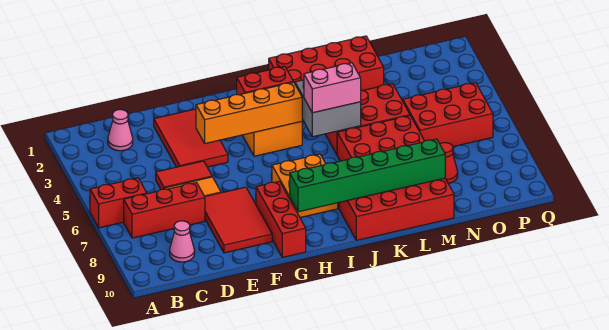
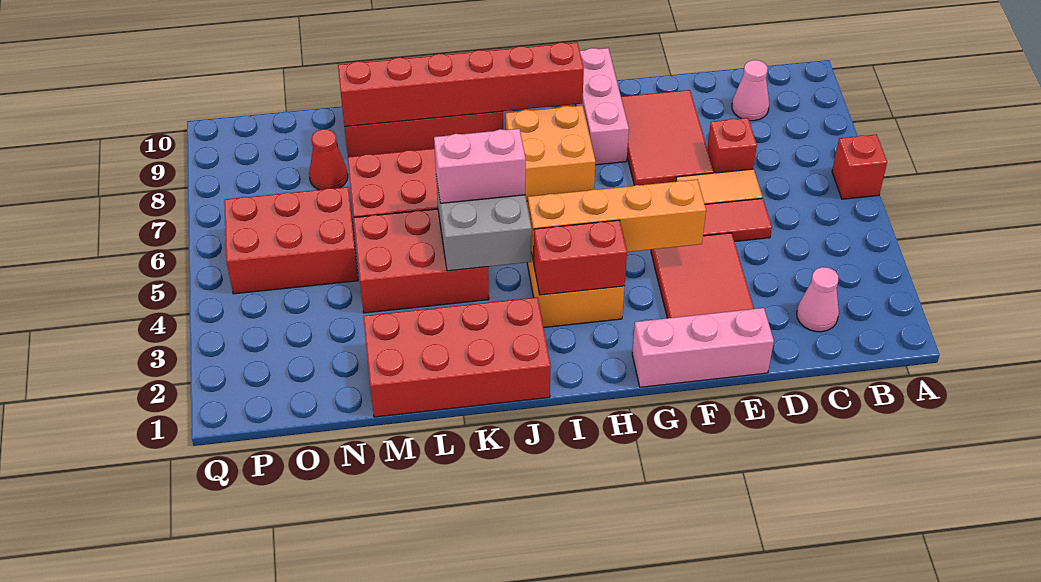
red brick A6:B6 level 1 -> red brick A6 level 1
red brick B7:D7 level 1 -> red brick D7 level 1
none -> pink brick E1:G1 level 1
red brick G8:G10 level 1 -> pink brick G8:G10 level 1
green brick H9:M9 level 2 -> red brick H9:M9 level 2

